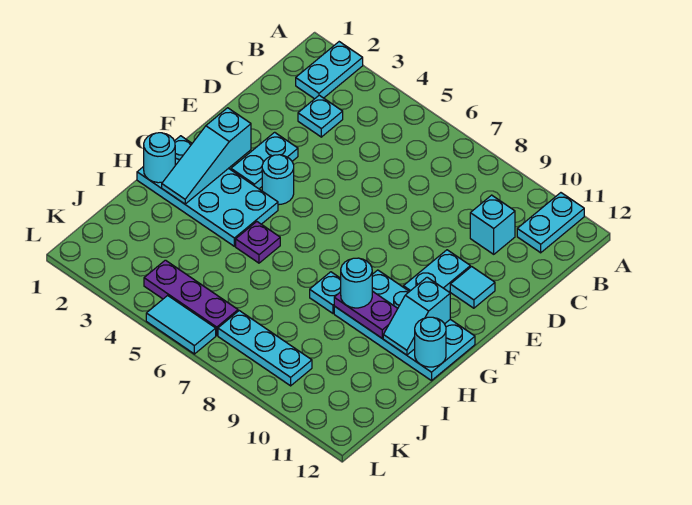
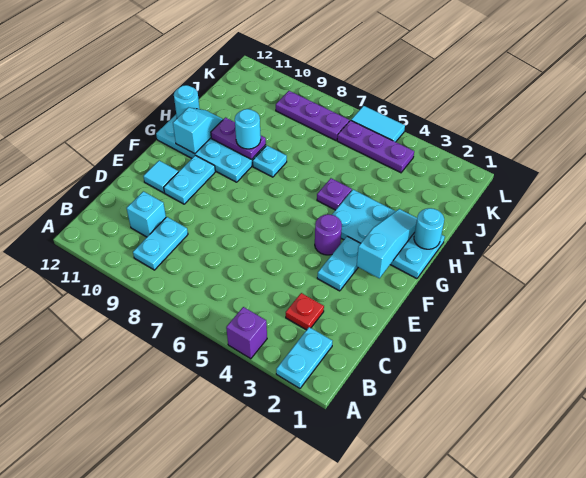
none -> purple brick A4 level 1
cyan plate A11:B11 level 1 -> cyan plate B9:C9 level 1
cyan plate C3 level 1 -> red plate C3 level 1
cyan round brick F4 level 1 -> purple round brick F4 level 1
cyan plate K7:K9 level 1 -> purple plate K7:K9 level 1

